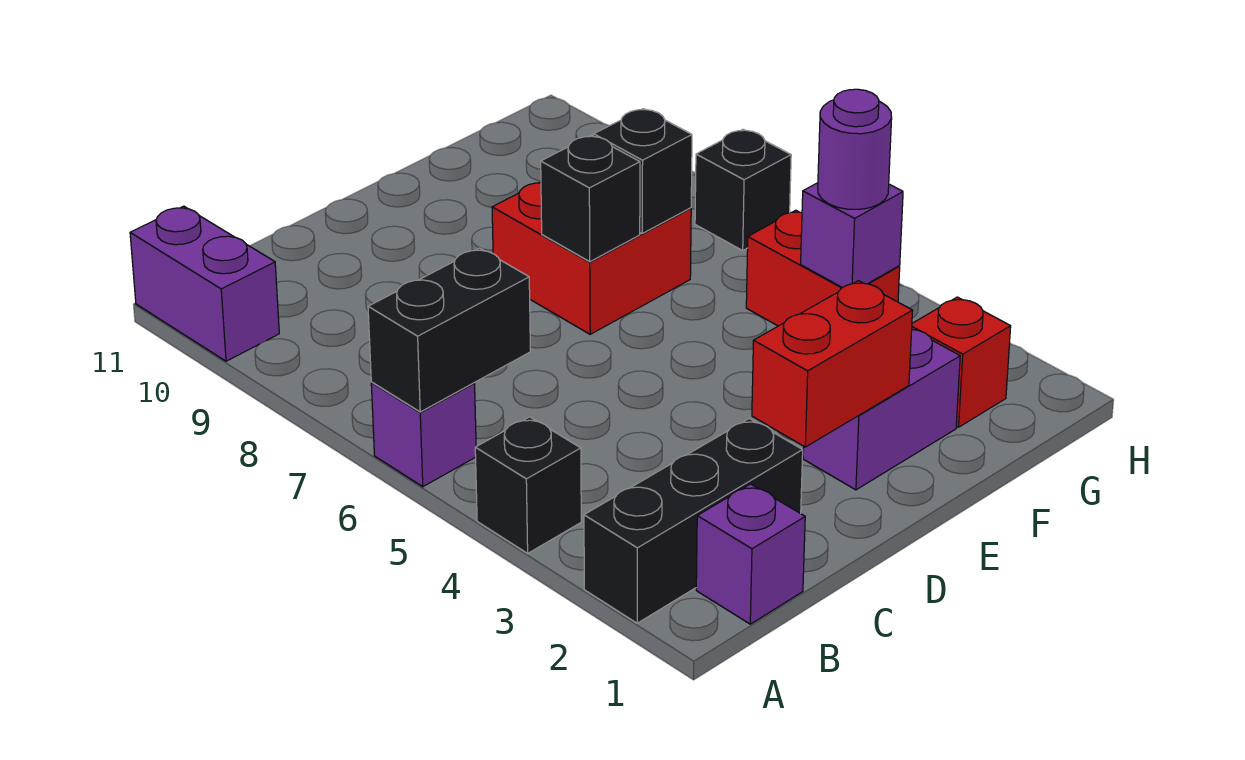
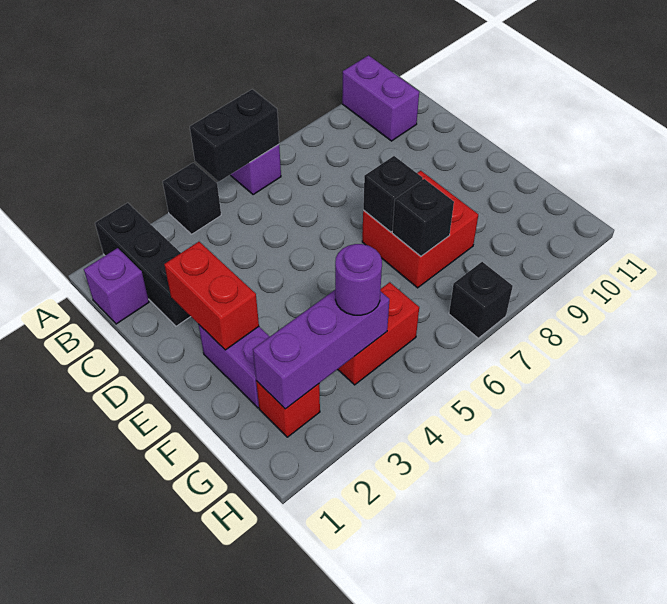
black brick A6:B6 level 2 -> black brick A5:A6 level 2
purple brick A10:A11 level 1 -> purple brick A10:B10 level 1
purple brick G4 level 2 -> purple brick G2:G4 level 2

